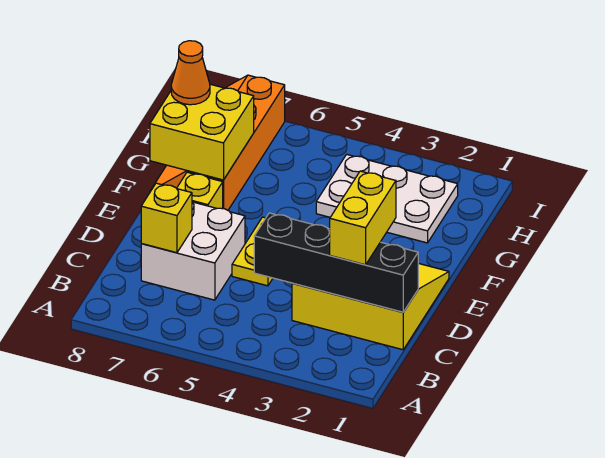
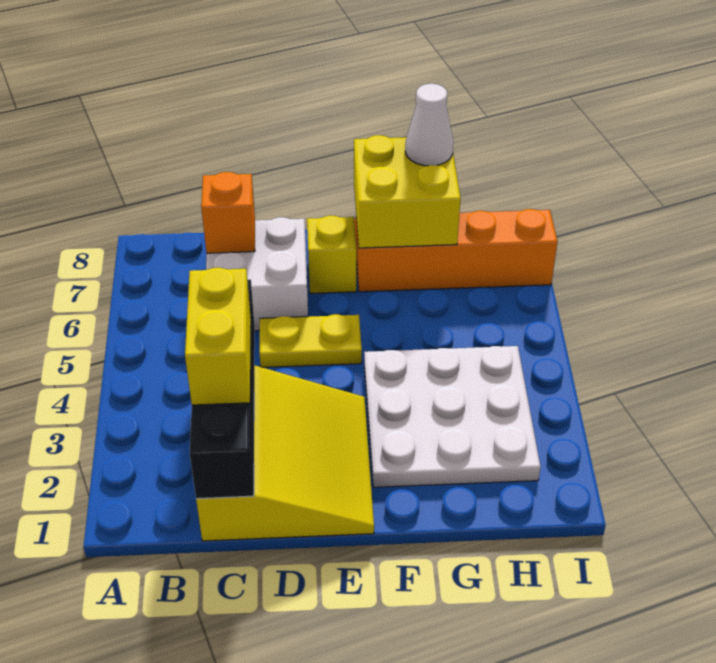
yellow brick C2:D2 level 3 -> yellow brick C2:C3 level 3
yellow brick C7 level 2 -> orange brick C7 level 2
white plate G2:H4 level 1 -> white plate F2:H4 level 1
orange cone G8 level 3 -> white cone G8 level 3

